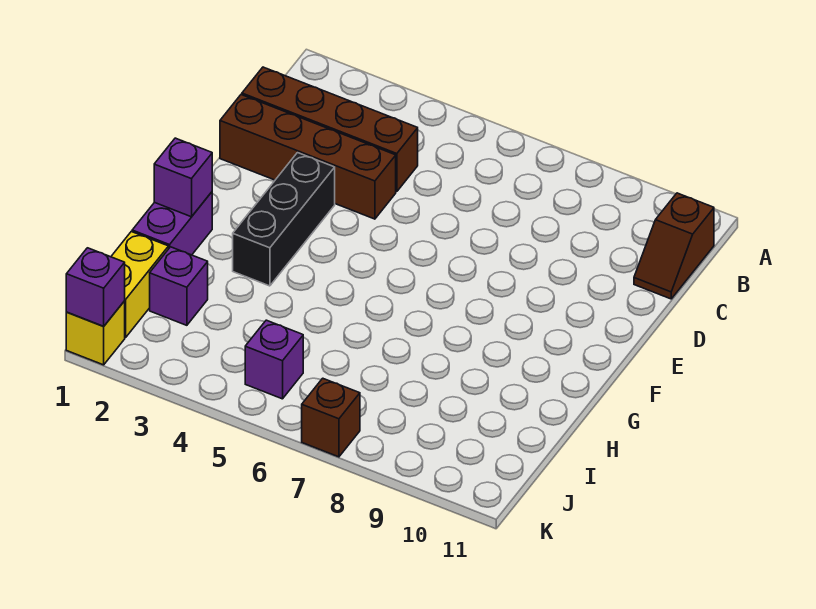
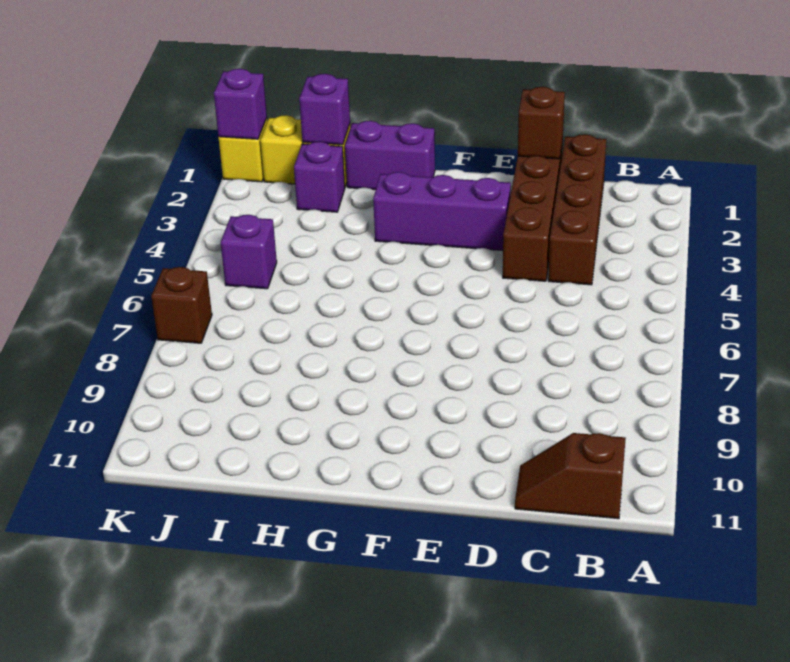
none -> brown brick D1 level 2
black brick E3:G3 level 1 -> purple brick E3:G3 level 1
purple brick G1 level 2 -> purple brick I1 level 2

